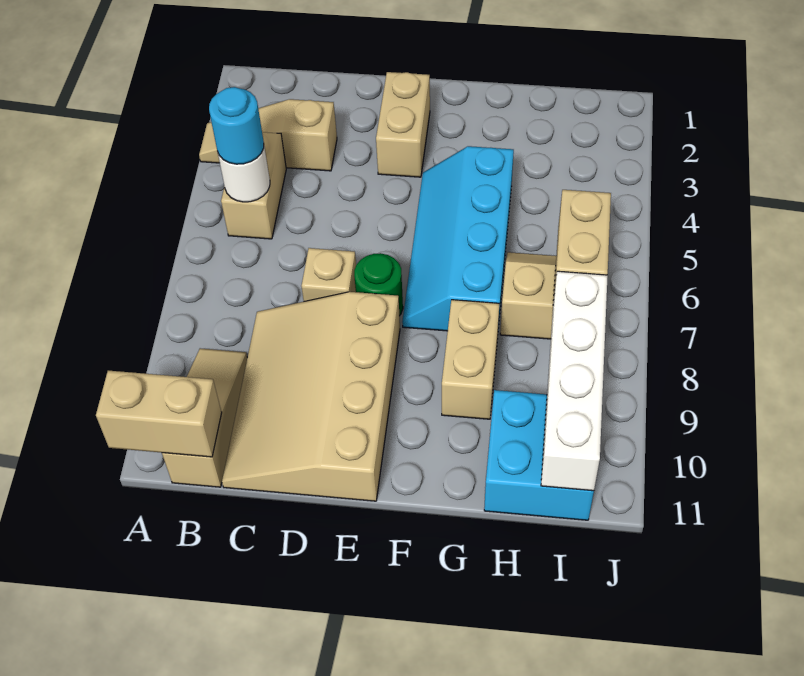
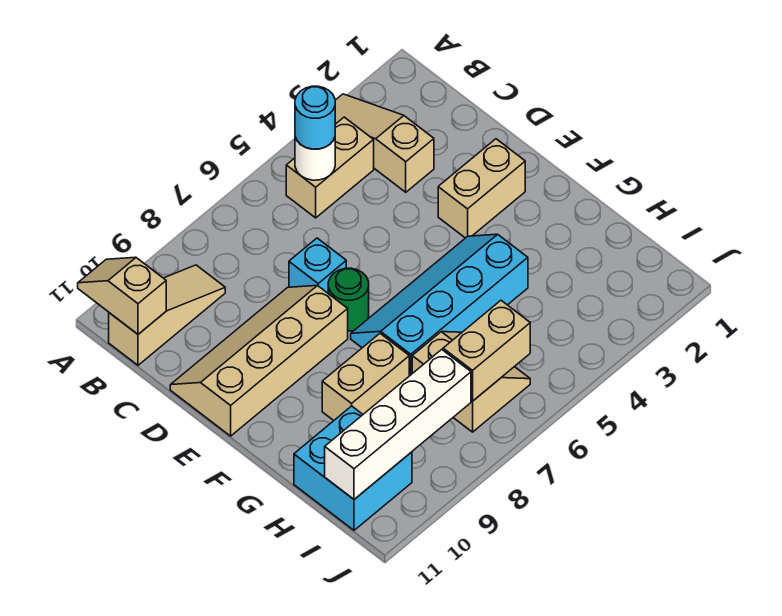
tan brick A11:B11 level 2 -> tan slope A11:B11 level 2 top B
tan slope C8:E11 level 1 top E -> tan slope D8:E11 level 1 top E
tan brick D7 level 1 -> cyan brick D7 level 1

